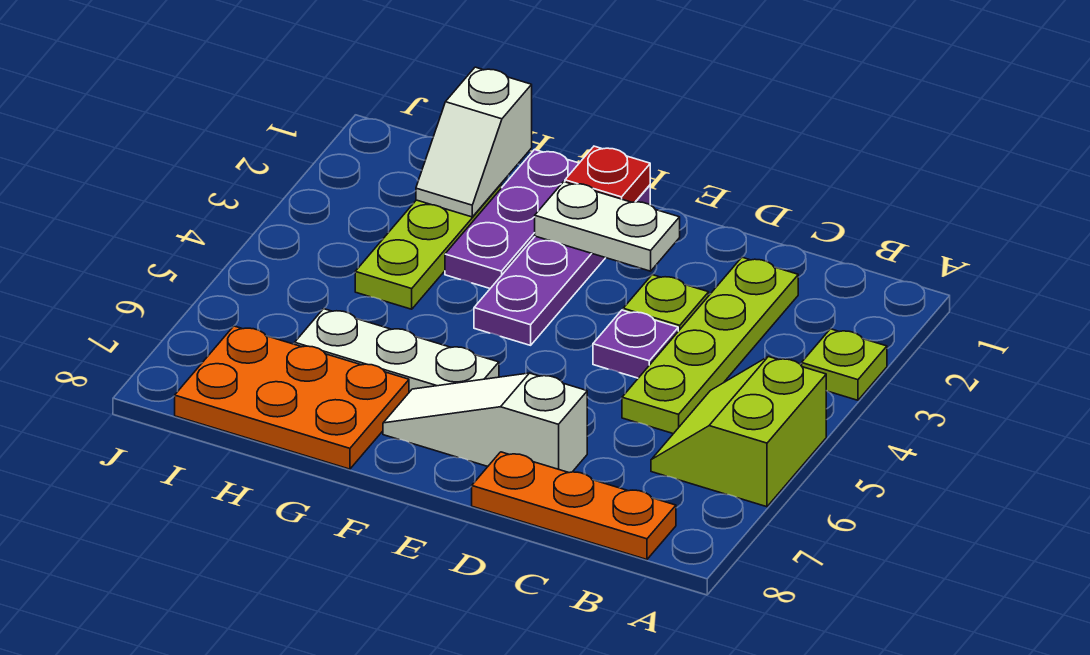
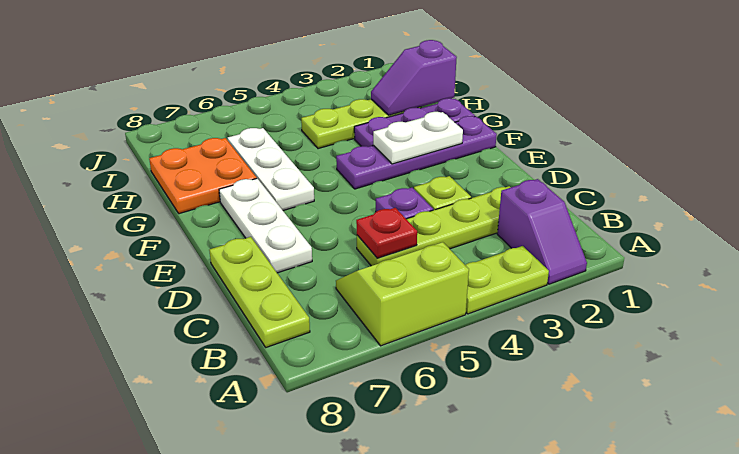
none -> purple slope A2:B2 level 1 top B
lime plate A3 level 1 -> lime plate A3:A4 level 1
orange plate B8:D8 level 1 -> lime plate B8:D8 level 1
white slope D7:F7 level 1 top D -> white plate D7:F7 level 1
white plate E2:F2 level 2 -> white plate F2:F3 level 2
red plate F1 level 2 -> red plate C5 level 2
orange plate G7:I8 level 1 -> orange plate G7:H8 level 1
white slope H1:H2 level 2 top 1 -> purple slope H1:H2 level 2 top 1

